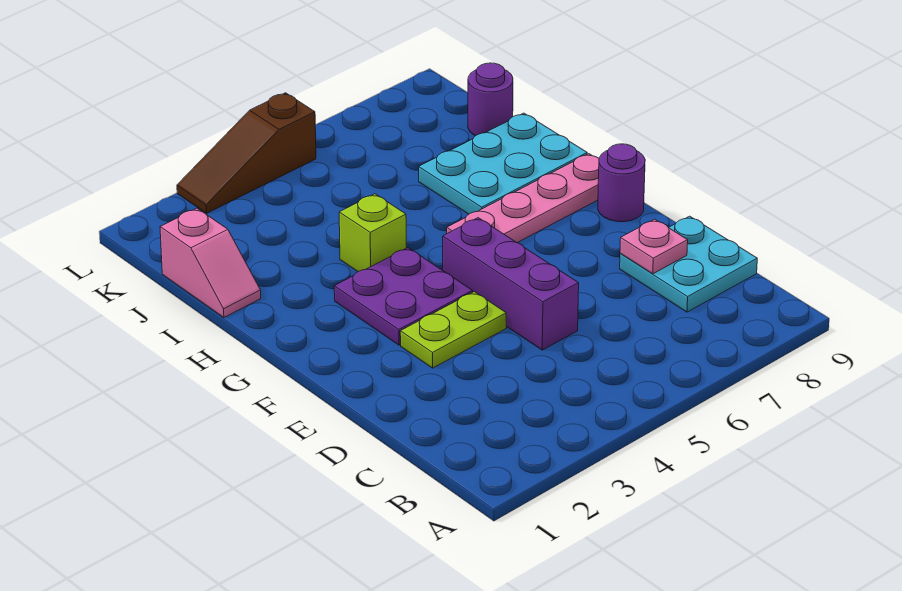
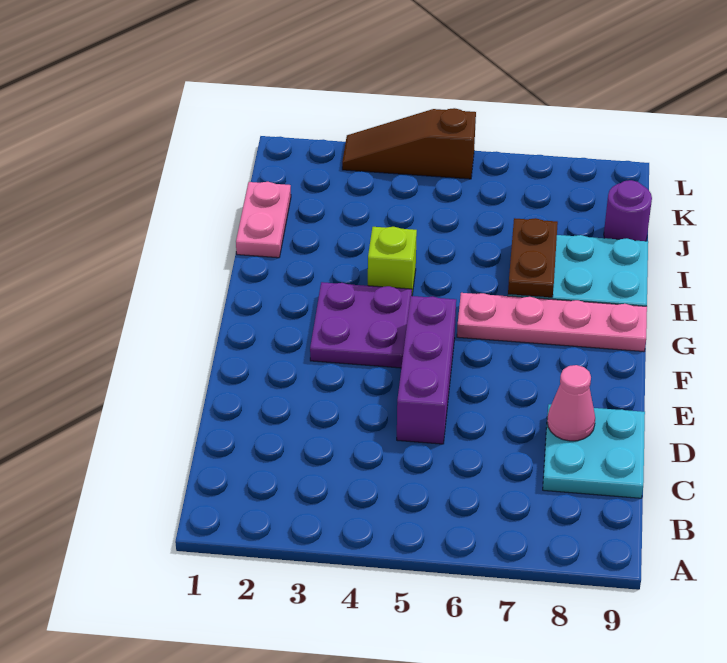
pink plate D8 level 2 -> pink cone D8 level 2
lime plate E3:E4 level 1 -> none
purple round brick F9 level 1 -> none
none -> brown plate H7:I7 level 2
pink slope I1:J1 level 1 top J -> pink plate I1:J1 level 1

